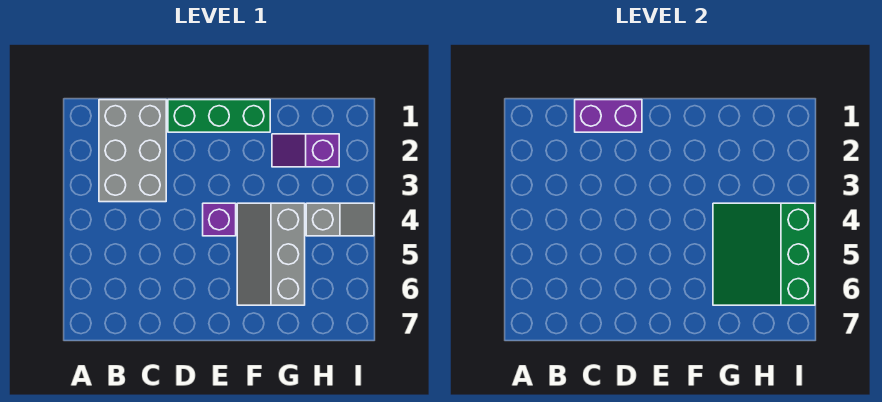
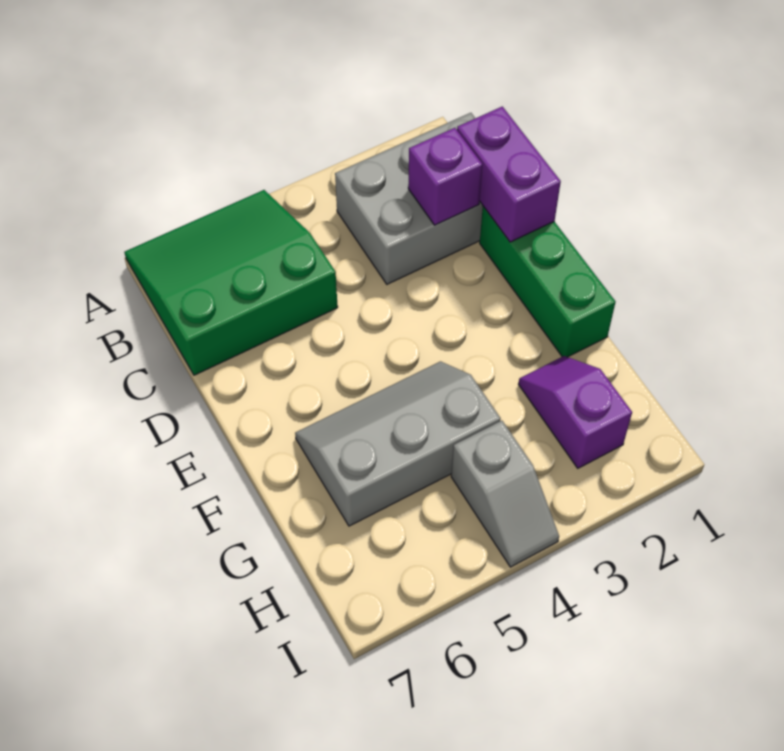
purple brick E4 level 1 -> purple brick C2 level 2
green slope G4:I6 level 2 top I -> green slope A5:C7 level 1 top C

